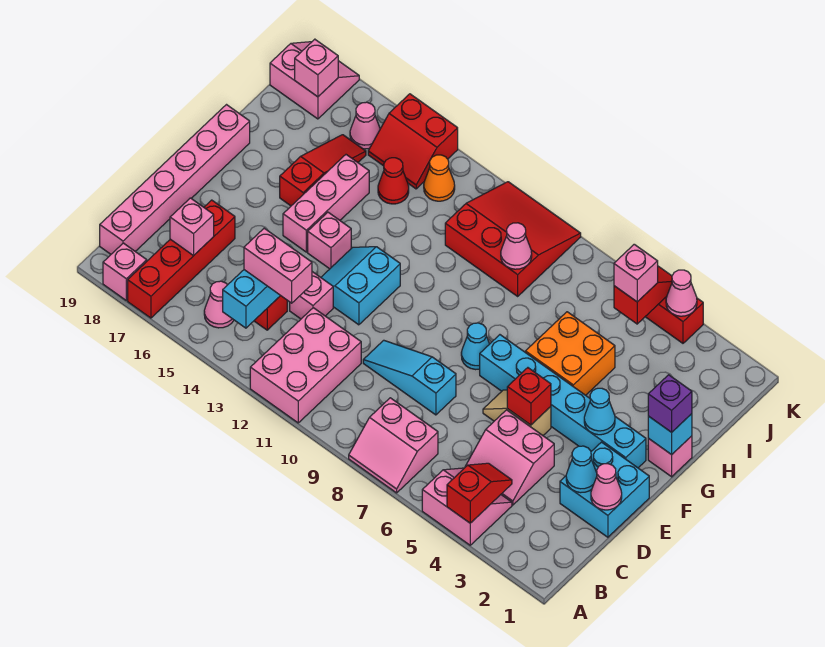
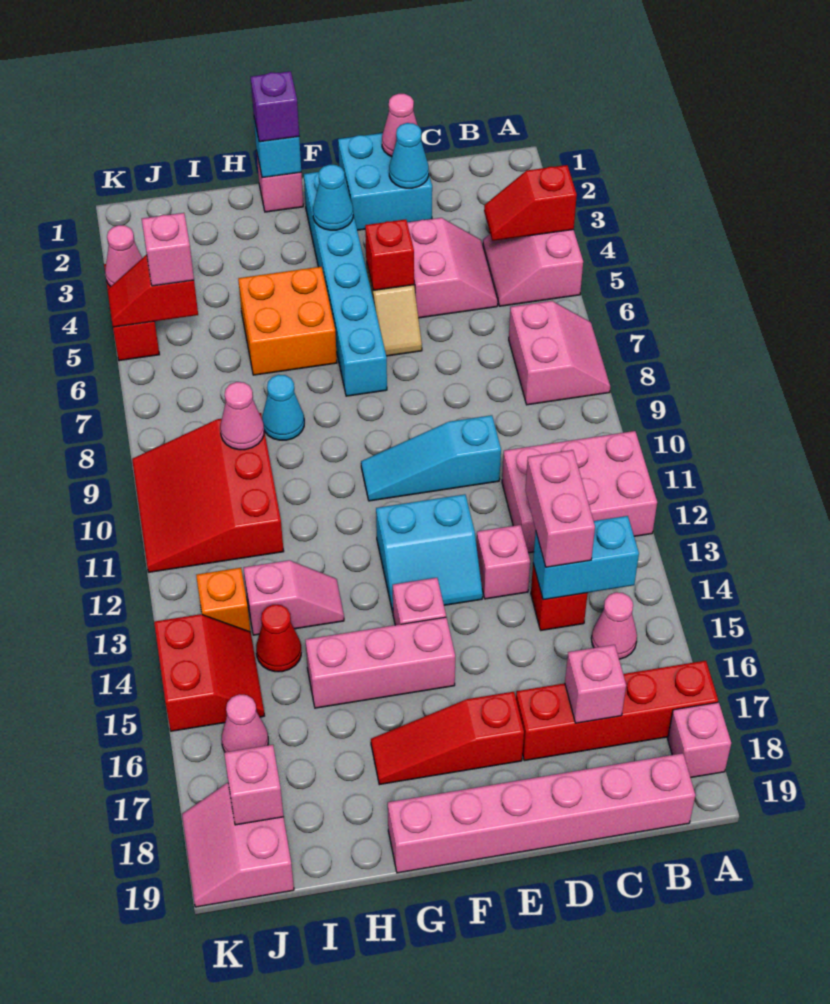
cyan slope D8:D10 level 1 top 8 -> cyan slope D10:F10 level 1 top D
cyan cone F8 level 1 -> cyan cone H8 level 1
red slope G16:I16 level 1 top G -> red slope E17:G17 level 1 top E
none -> pink slope H13:I13 level 1 top I
orange cone J13 level 1 -> orange brick J13 level 1

